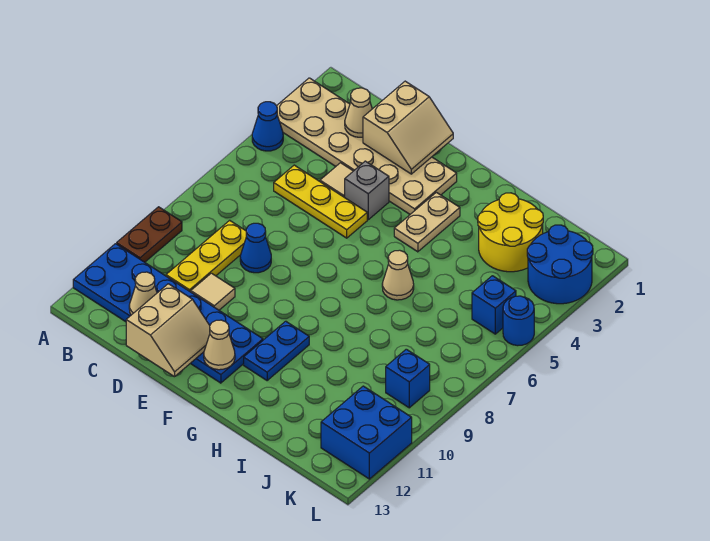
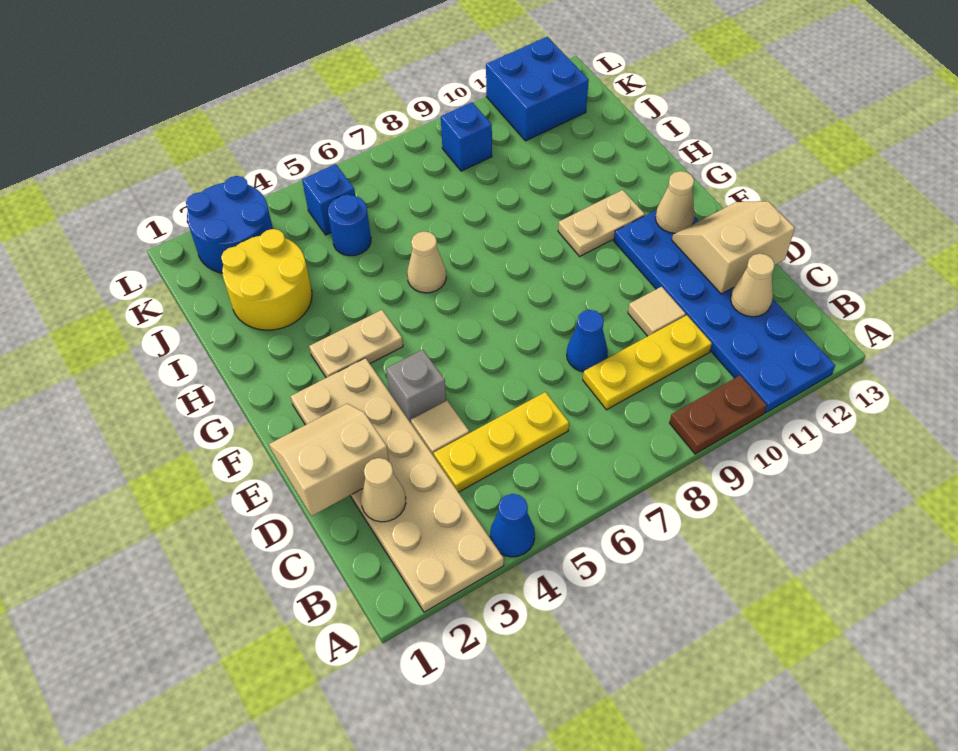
yellow plate C5:E5 level 1 -> yellow plate C4:C6 level 1
blue plate G10:G11 level 1 -> tan plate G10:G11 level 1
blue round brick L5 level 1 -> blue round brick J5 level 1

